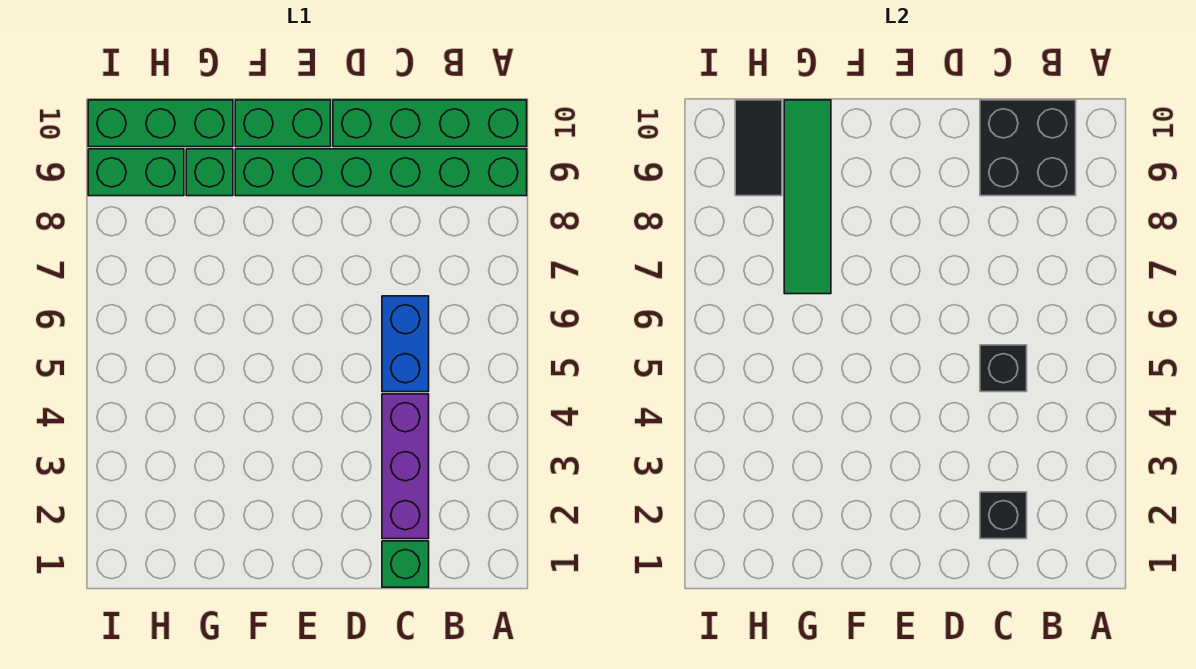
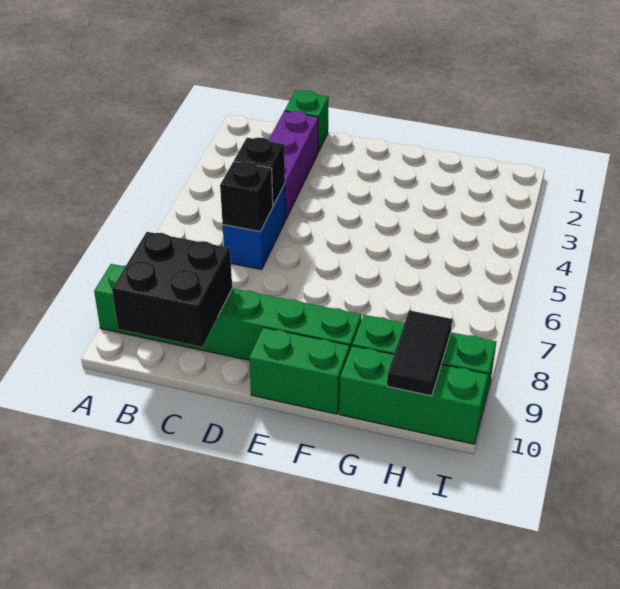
green brick A10:D10 level 1 -> none
black brick C2 level 2 -> black brick C6 level 2
green tile G7:G10 level 2 -> none

